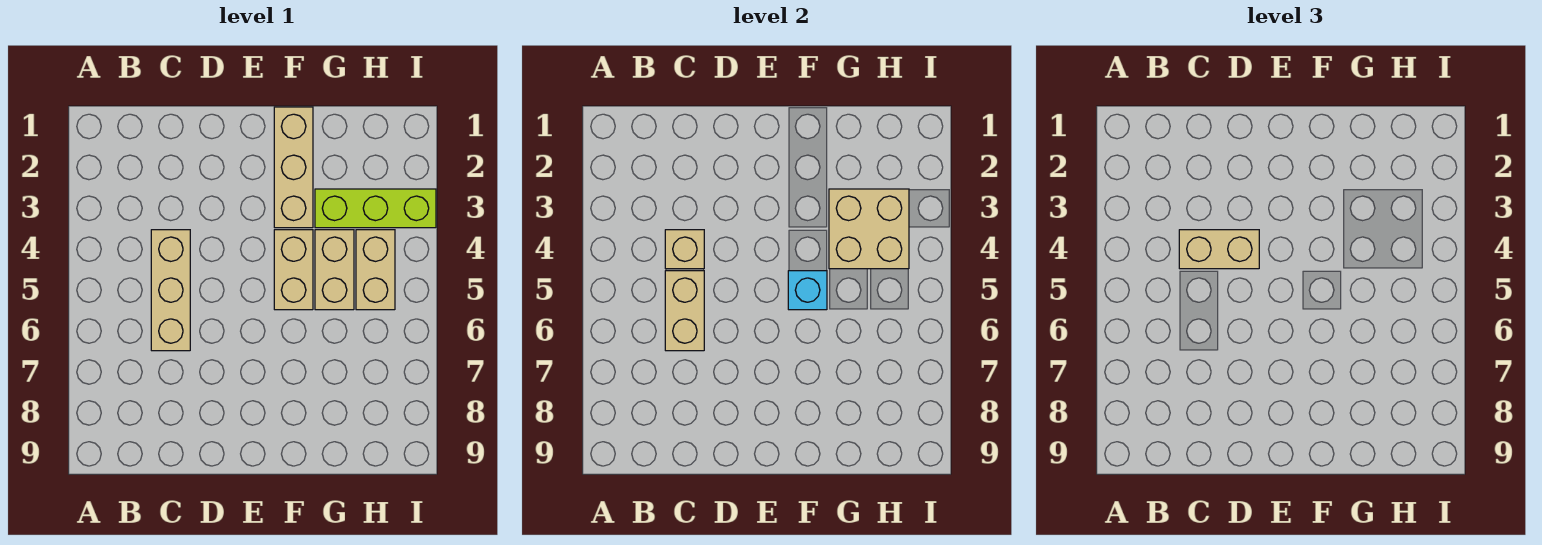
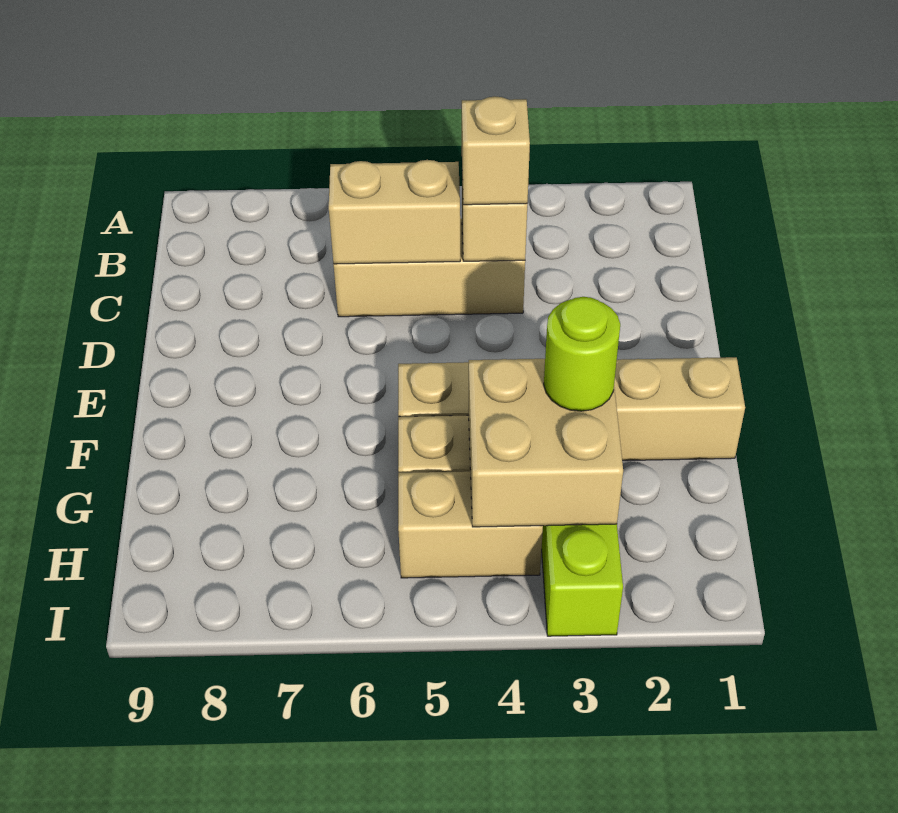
tan brick C4:D4 level 3 -> tan brick C4 level 3
cyan brick F5 level 2 -> none
none -> lime round brick G3 level 3

